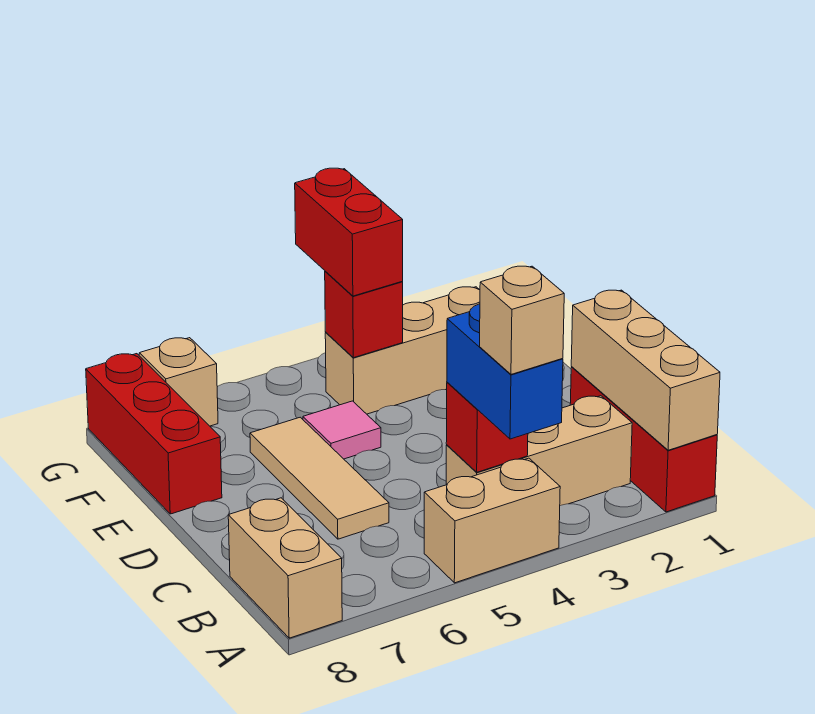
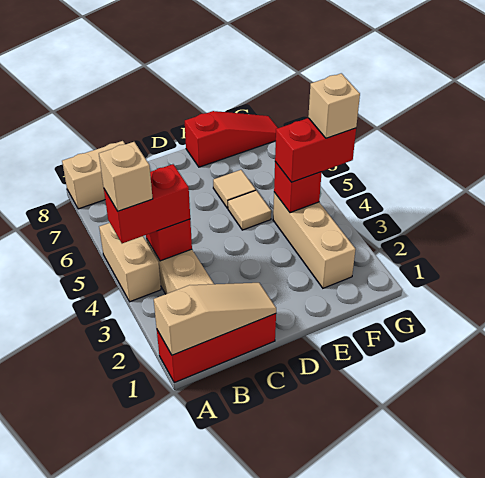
tan brick A1:C1 level 2 -> tan slope A1:C1 level 2 top A
blue brick A4:B4 level 3 -> red brick A4:B4 level 3
tan tile C6:E6 level 1 -> tan tile E6 level 1
pink tile E5 level 1 -> tan tile E5 level 1
red brick E8:G8 level 1 -> red slope E8:G8 level 1 top E
tan brick G7 level 1 -> tan brick G4 level 4

